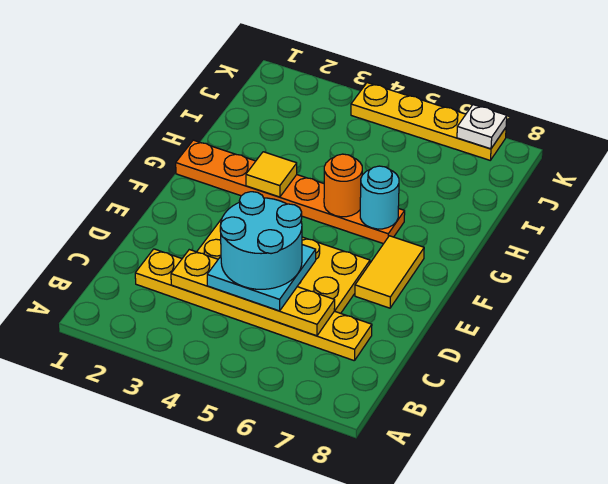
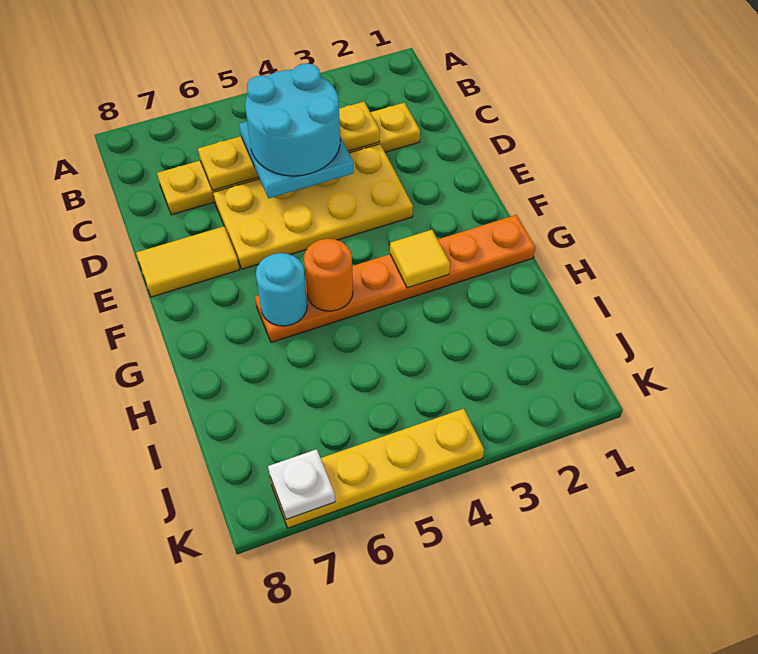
yellow tile E7:F7 level 1 -> yellow tile E7:E8 level 1

